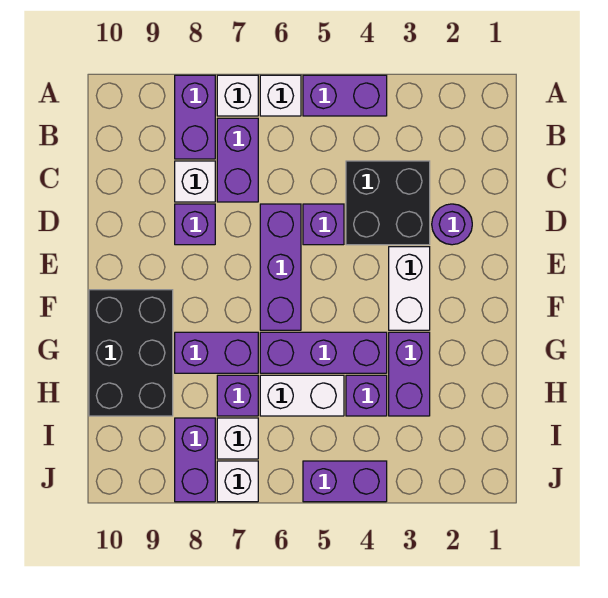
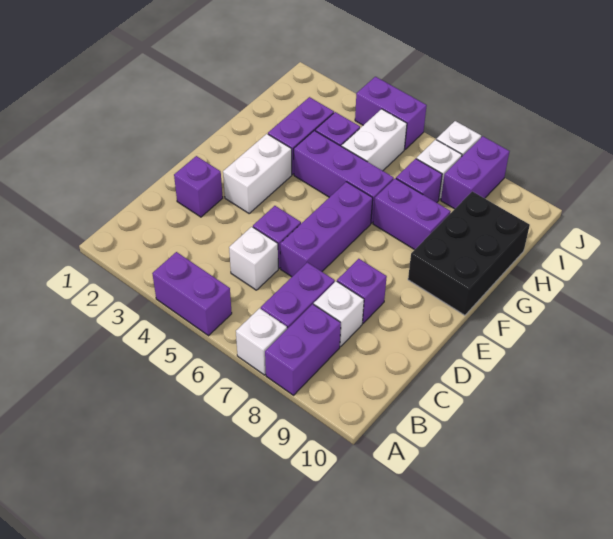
white brick A6 level 1 -> white brick C5 level 1
black brick C3:D4 level 1 -> none
purple round brick D2 level 1 -> purple brick D2 level 1
white brick H5:H6 level 1 -> white brick H5:I5 level 1

